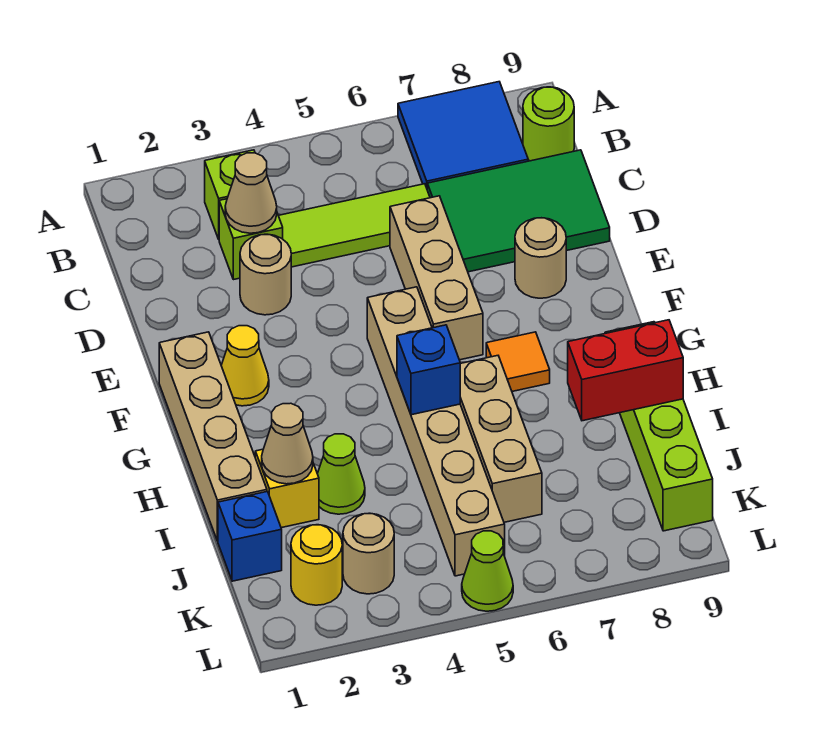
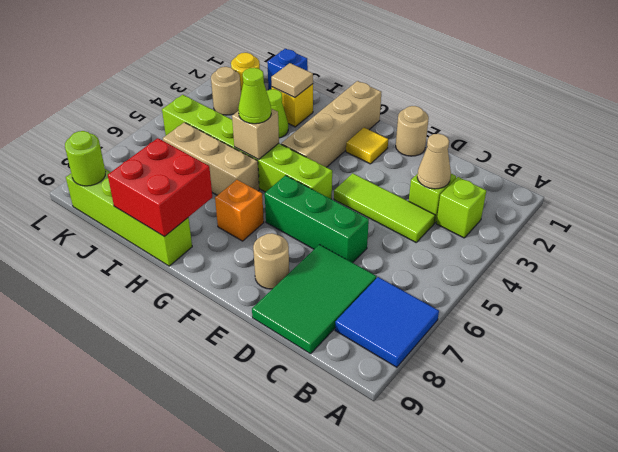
lime round brick B9 level 1 -> lime round brick K9 level 2
lime tile C4:C6 level 1 -> lime tile C4:E4 level 1
tan round brick D3 level 1 -> tan round brick E1 level 1
tan brick D6:F6 level 1 -> green brick D6:F6 level 1
tan brick F1:I1 level 1 -> tan brick G1:G4 level 1
yellow cone F2 level 1 -> yellow tile F2 level 1
tan brick F5:K5 level 1 -> lime brick F5:K5 level 1
orange tile G7 level 1 -> orange brick G7 level 1
blue brick H5 level 2 -> tan brick H5 level 2
tan cone I2 level 2 -> tan tile I2 level 2
red brick I8:I9 level 2 -> red brick H8:I9 level 2
lime cone L5 level 1 -> lime cone H5 level 3

